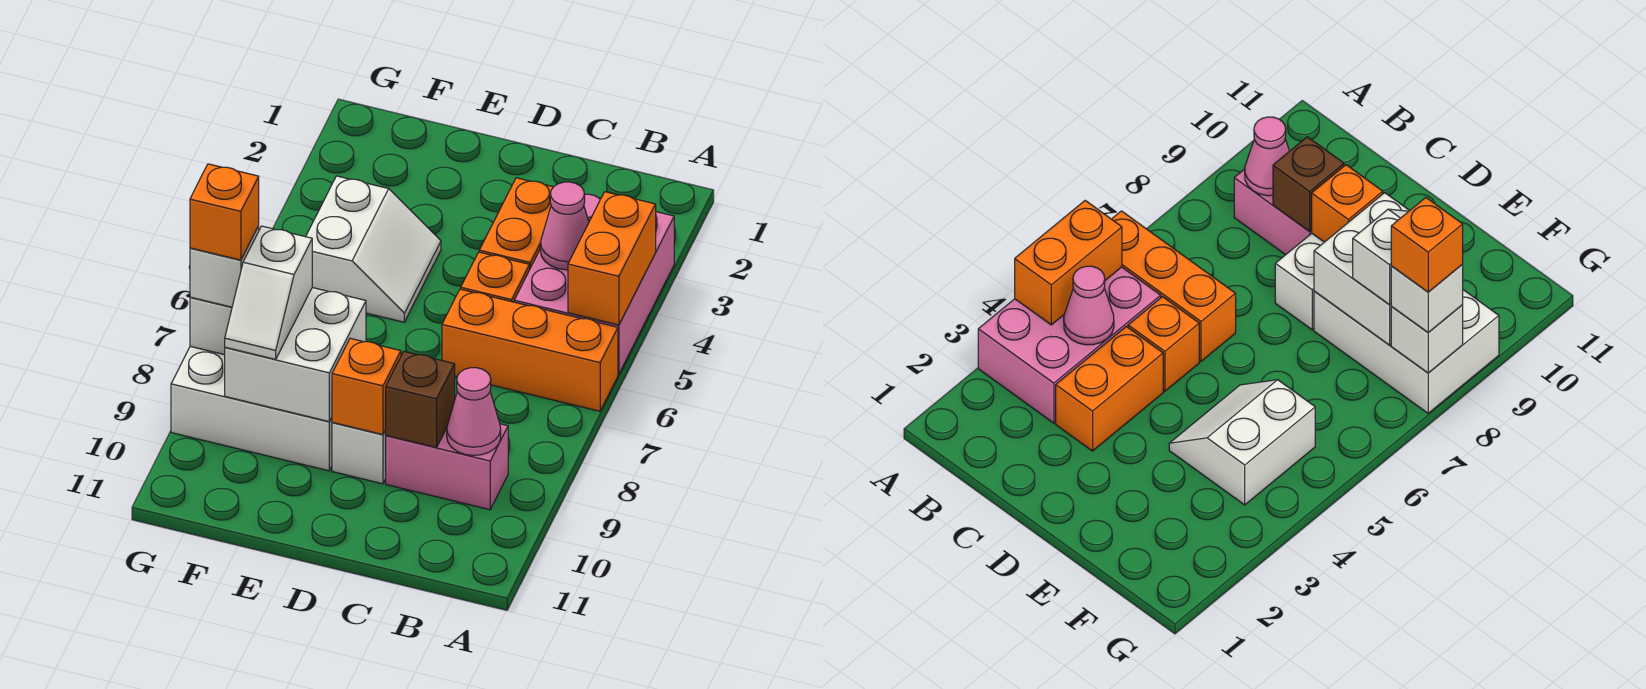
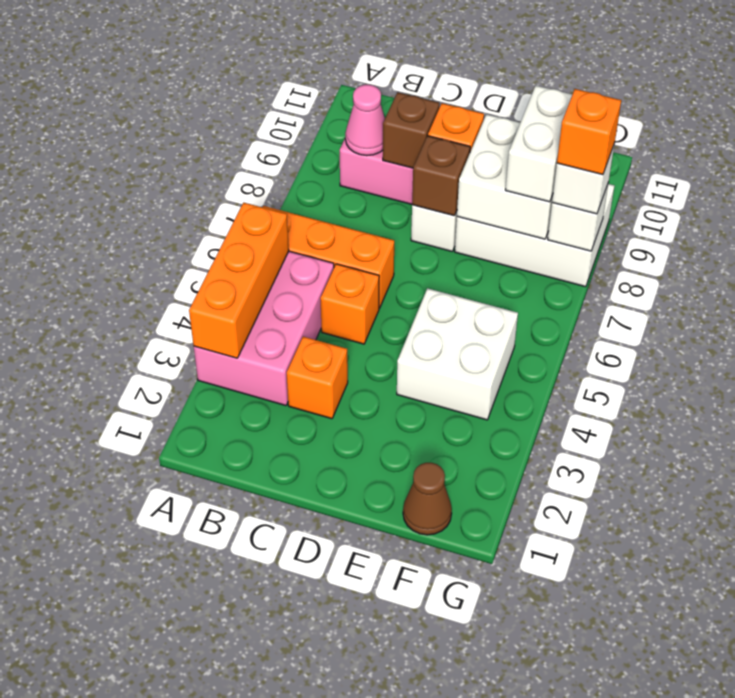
orange brick A4:A5 level 2 -> orange brick A3:A5 level 2
pink cone B4 level 2 -> none
orange brick C3:C4 level 1 -> orange brick C3 level 1
none -> brown brick D8 level 2
white slope E4:F5 level 1 top F -> white brick E4:F5 level 1
none -> brown cone F1 level 1
white slope F8:F9 level 3 top 8 -> white brick F8:F9 level 3

